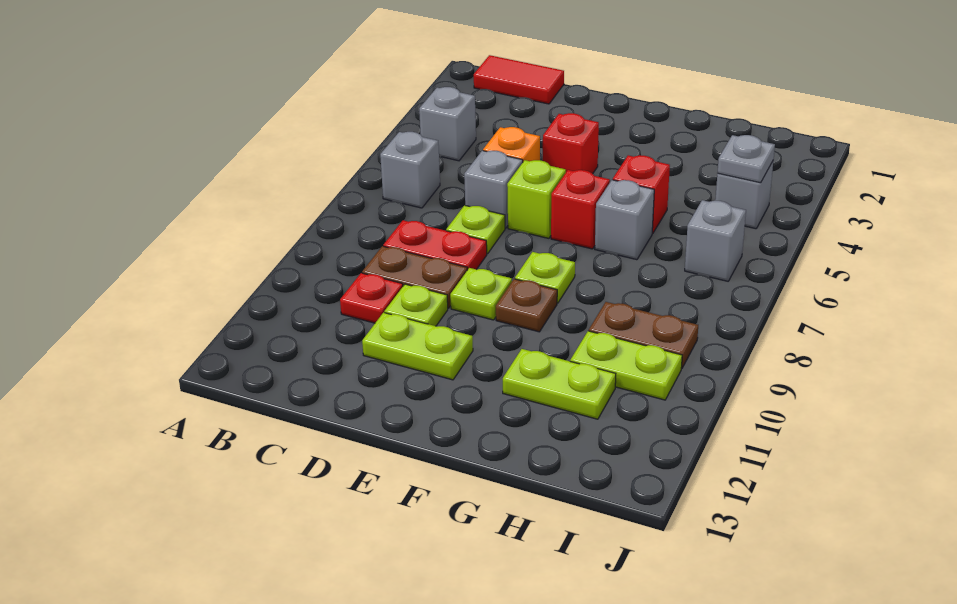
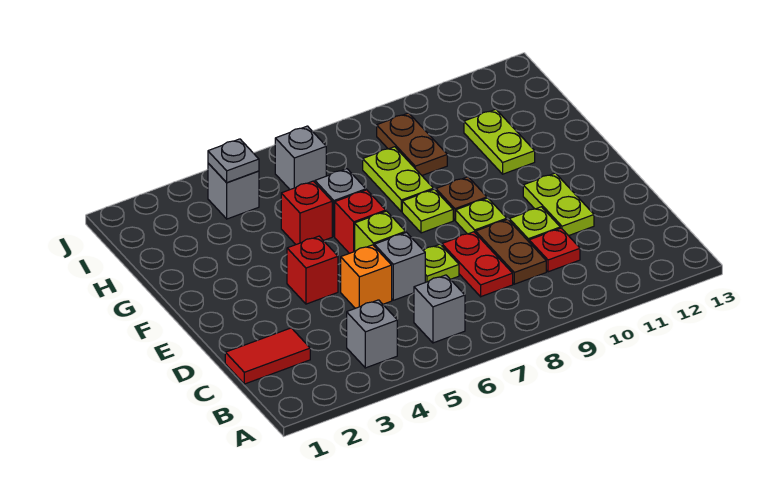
red tile B1:C1 level 1 -> red tile C1:C2 level 1
lime plate H10:I10 level 1 -> lime plate G8:H8 level 1

